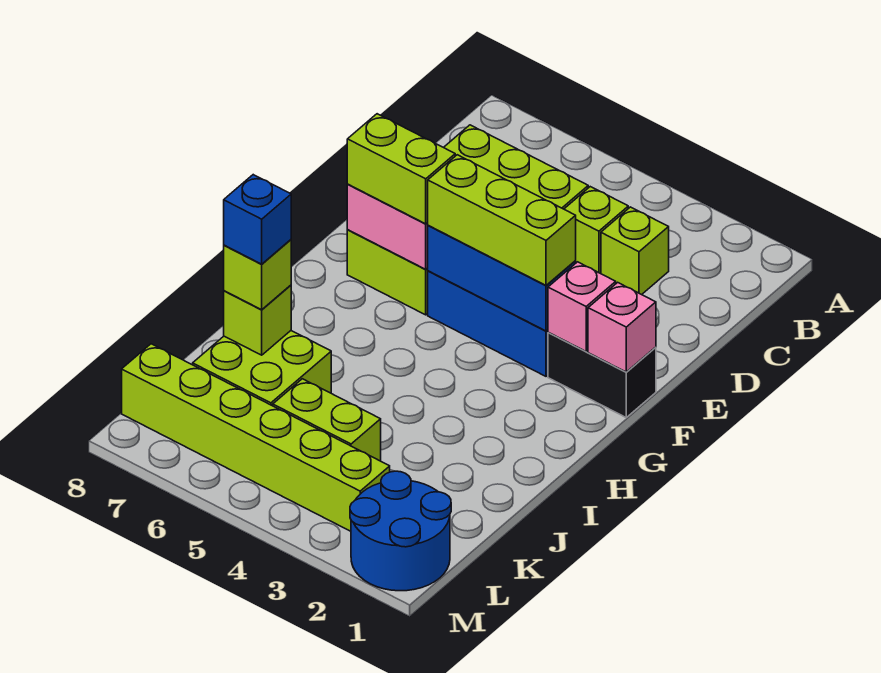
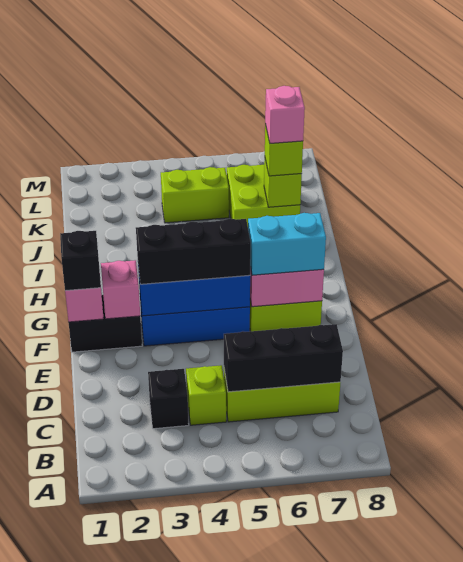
lime brick C3 level 1 -> black brick C3 level 1
none -> black brick C5:C7 level 2
none -> black brick F1 level 3
lime brick F3:F5 level 3 -> black brick F3:F5 level 3
lime brick F6:F7 level 3 -> cyan brick F6:F7 level 3
blue brick J7 level 4 -> pink brick J7 level 4
blue round brick L1:M2 level 1 -> none
lime brick L3:L8 level 1 -> none

